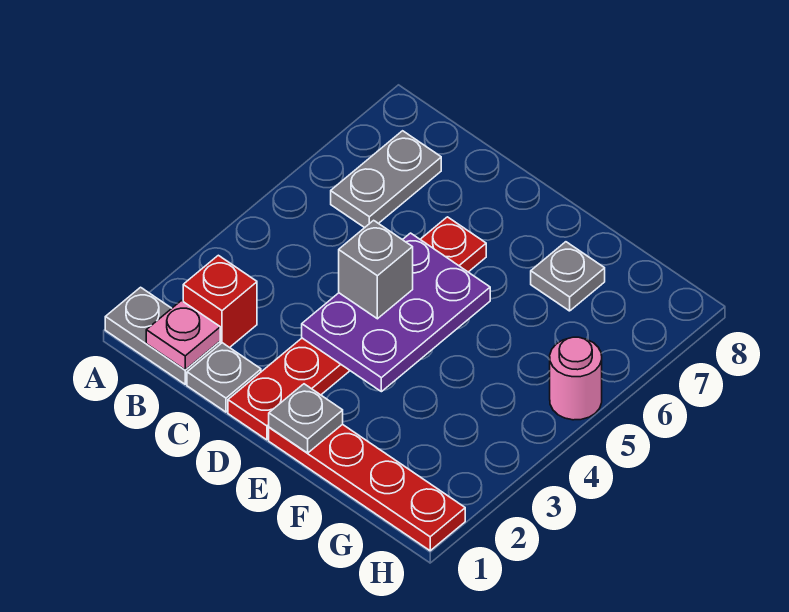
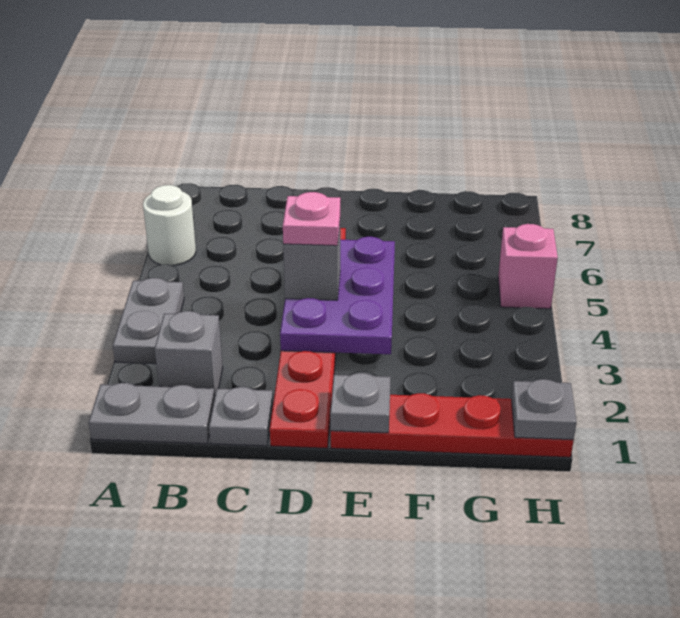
none -> white round brick A6 level 1
pink plate B1 level 2 -> pink plate D4 level 4
red brick B2 level 1 -> grey brick B2 level 1
grey plate B6:B7 level 1 -> grey plate A3:A4 level 1
grey plate F7 level 1 -> grey plate H1 level 2
pink round brick H5 level 1 -> pink brick H5 level 1

